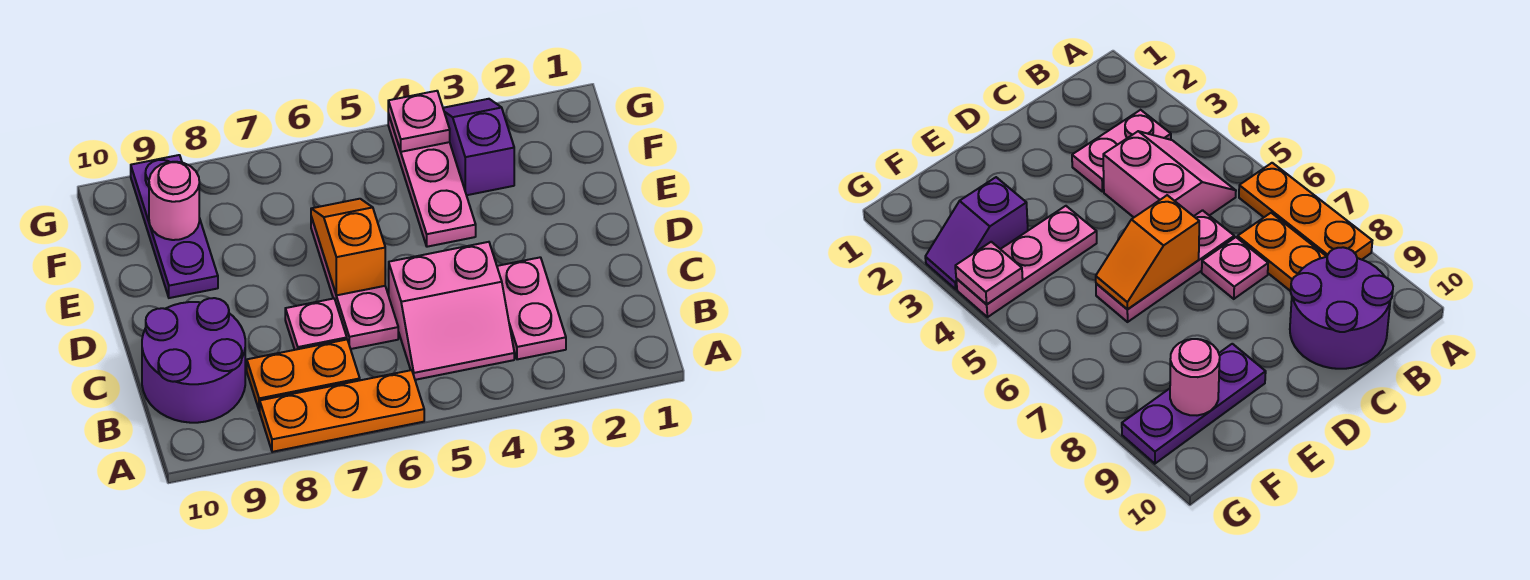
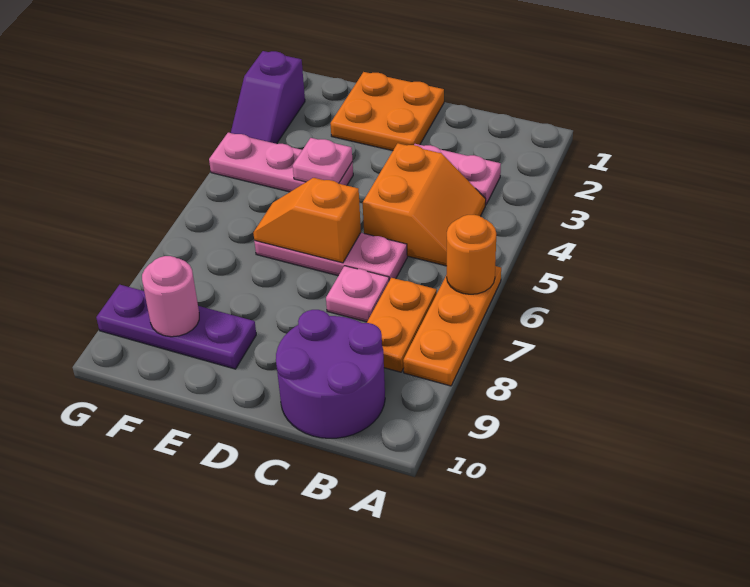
none -> orange round brick A6 level 2
pink slope B4:C5 level 1 top C -> orange slope B4:C5 level 1 top C
none -> orange plate D1:E2 level 1
purple slope F3:G3 level 1 top F -> purple slope G2:G3 level 1 top 2
pink plate G4 level 2 -> pink plate E4 level 2

